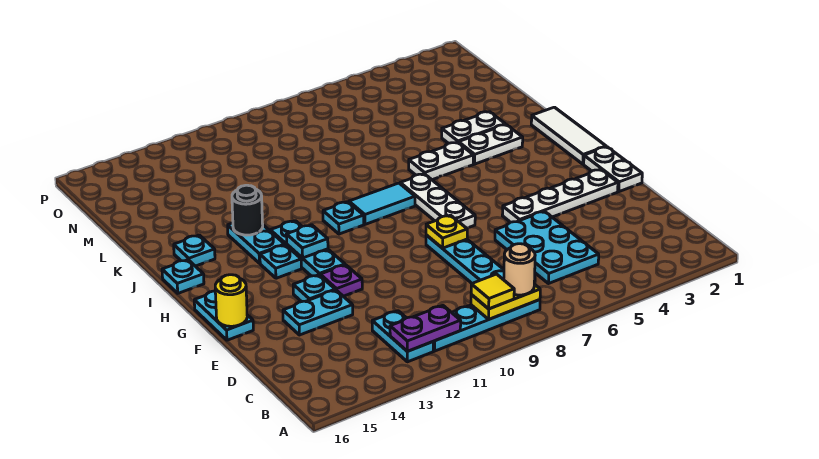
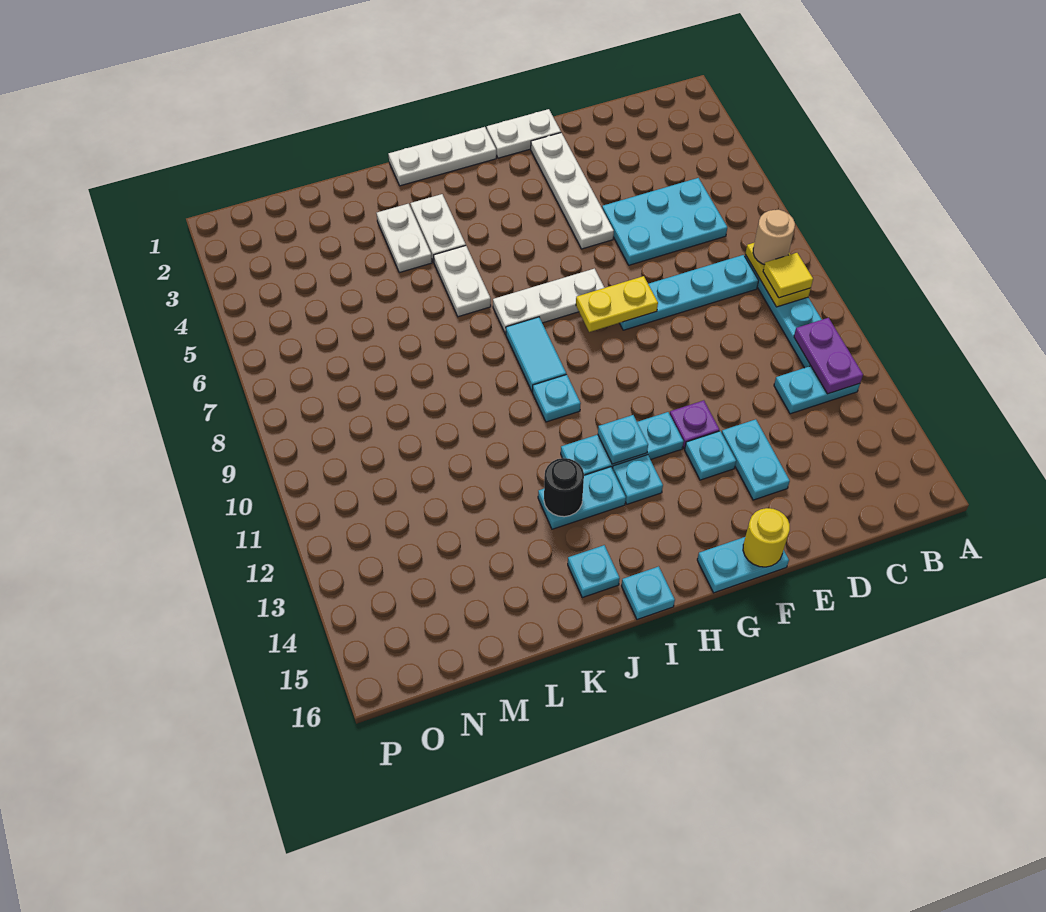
yellow plate F8 level 2 -> yellow plate F8:G8 level 2
white tile H1:J1 level 1 -> white plate H1:J1 level 1

